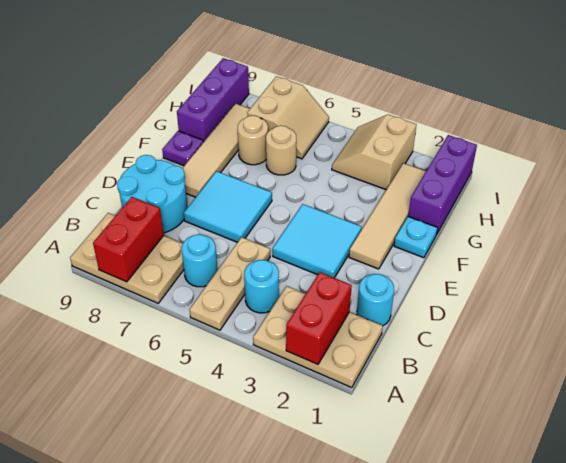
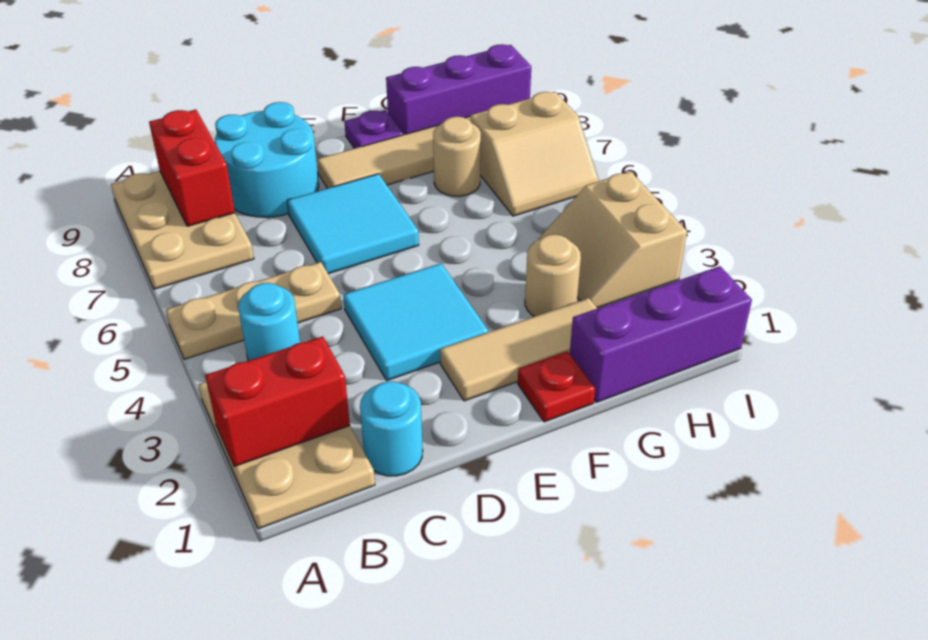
red brick A8:B8 level 2 -> red brick B8:B9 level 2
cyan round brick B6 level 1 -> none
tan tile E2:H2 level 1 -> tan tile E2:G2 level 1
cyan plate F1 level 1 -> red plate F1 level 1
tan round brick G6 level 1 -> tan round brick G3 level 1
tan slope H3:I4 level 1 top 3 -> tan slope H3:I4 level 1 top I

